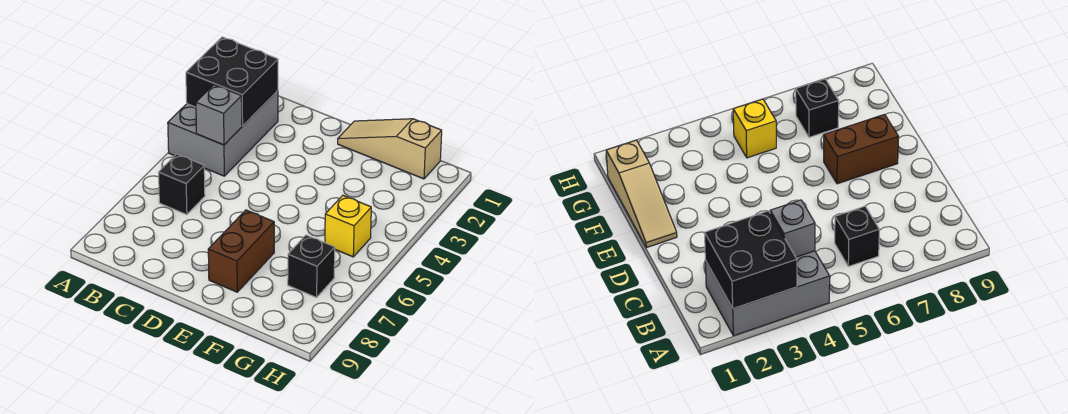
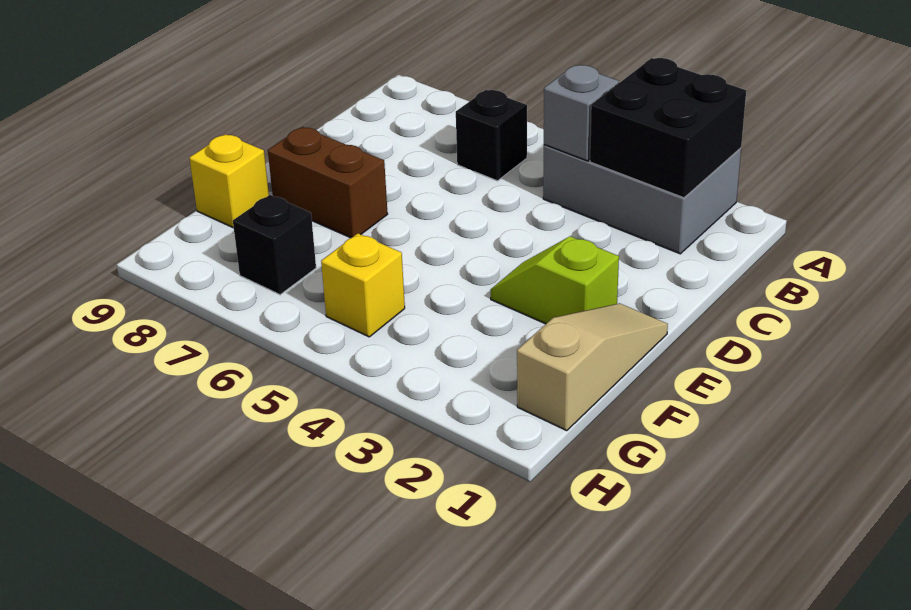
none -> lime slope E2:E3 level 1 top 2
none -> yellow brick F9 level 1

